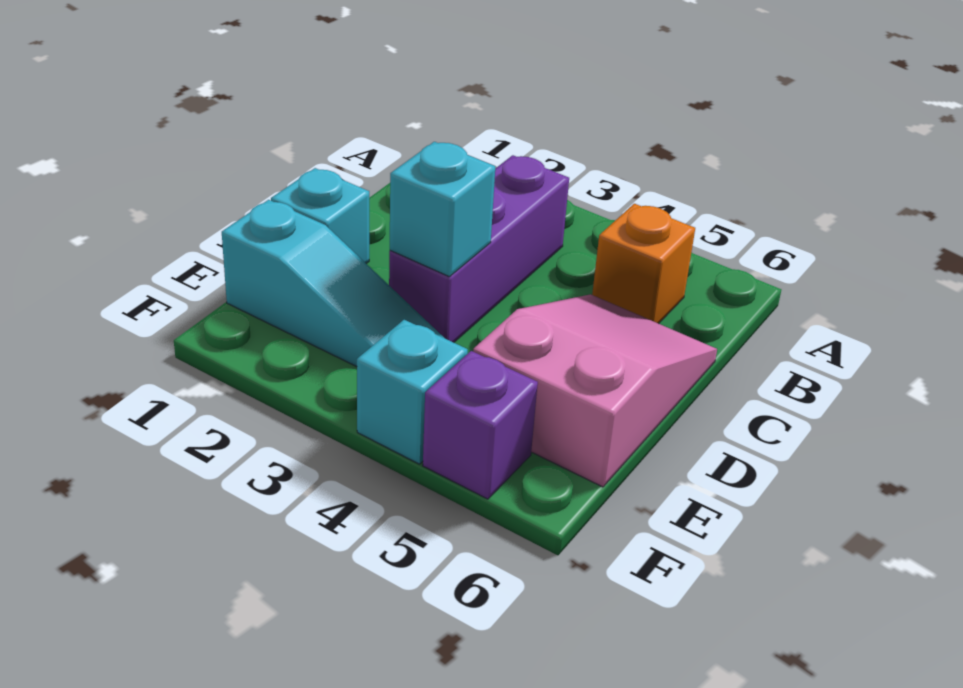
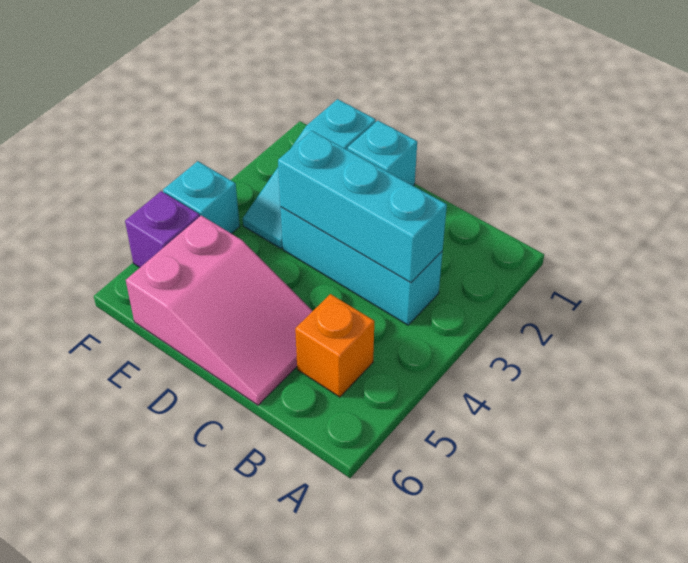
purple brick B3:D3 level 1 -> cyan brick B3:D3 level 1
cyan brick D3 level 2 -> cyan brick B3:D3 level 2

